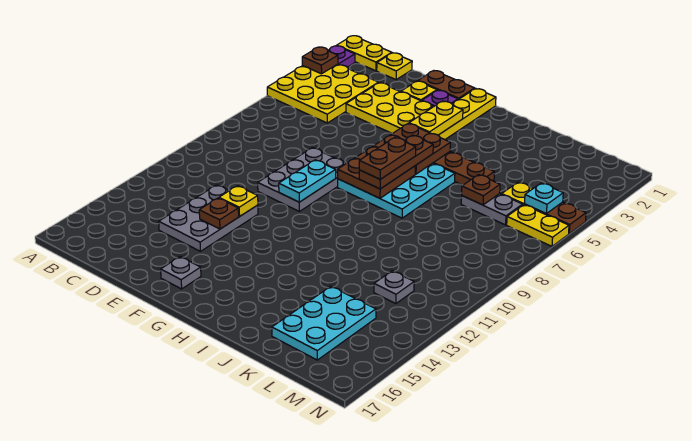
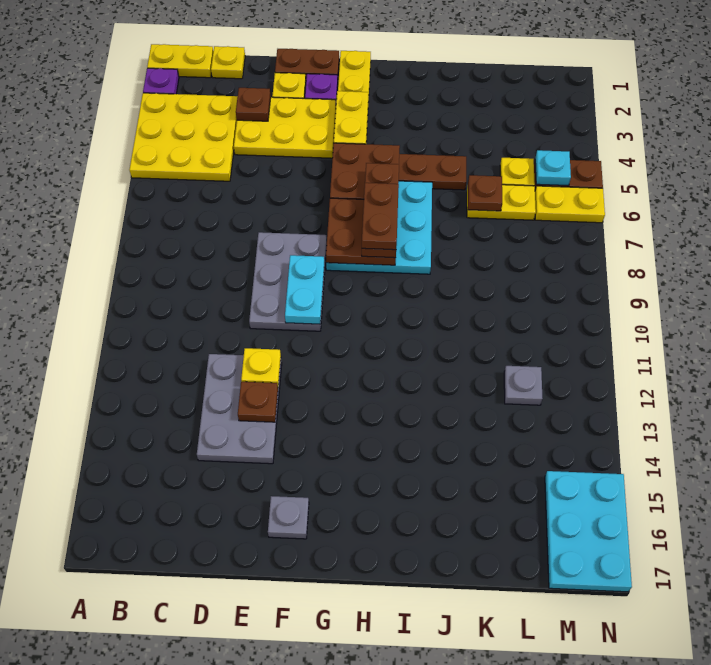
brown plate A3 level 2 -> brown plate D3 level 2
grey plate K6:L6 level 1 -> yellow plate K6:L6 level 1
cyan plate K14:L16 level 1 -> cyan plate M15:N17 level 1

